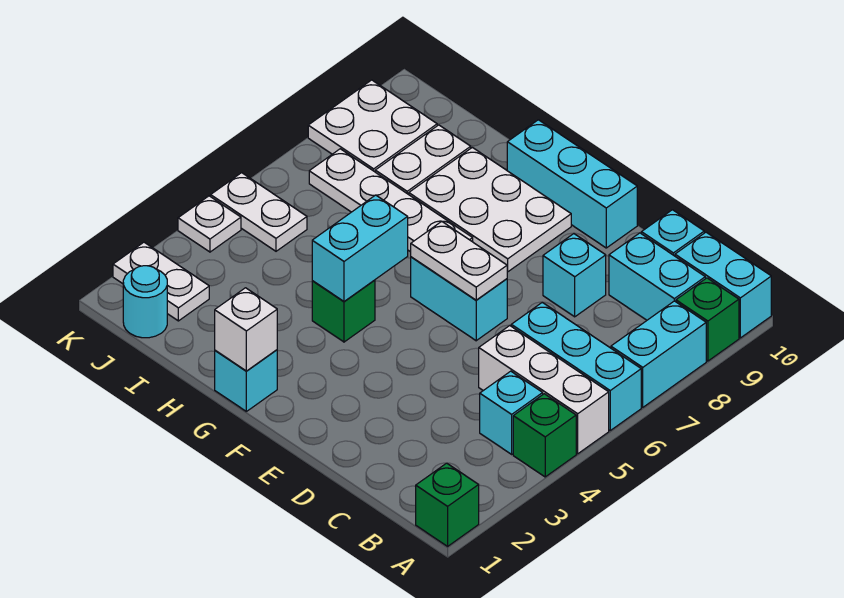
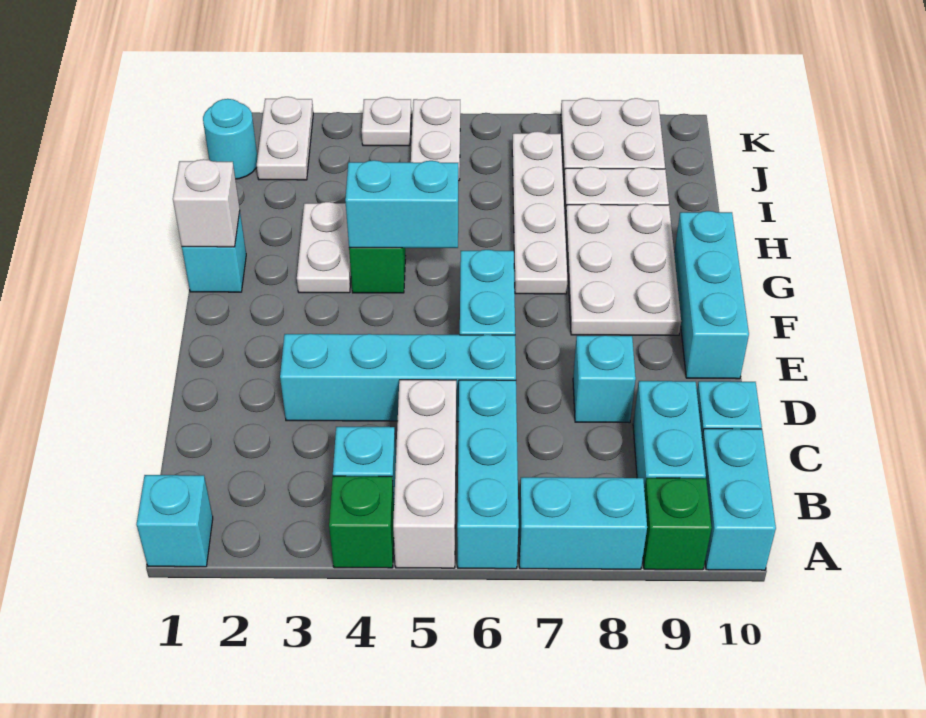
green brick A1 level 1 -> cyan brick A1 level 1
none -> cyan brick D3:D6 level 1
white plate E6:F6 level 2 -> white plate G3:H3 level 1

